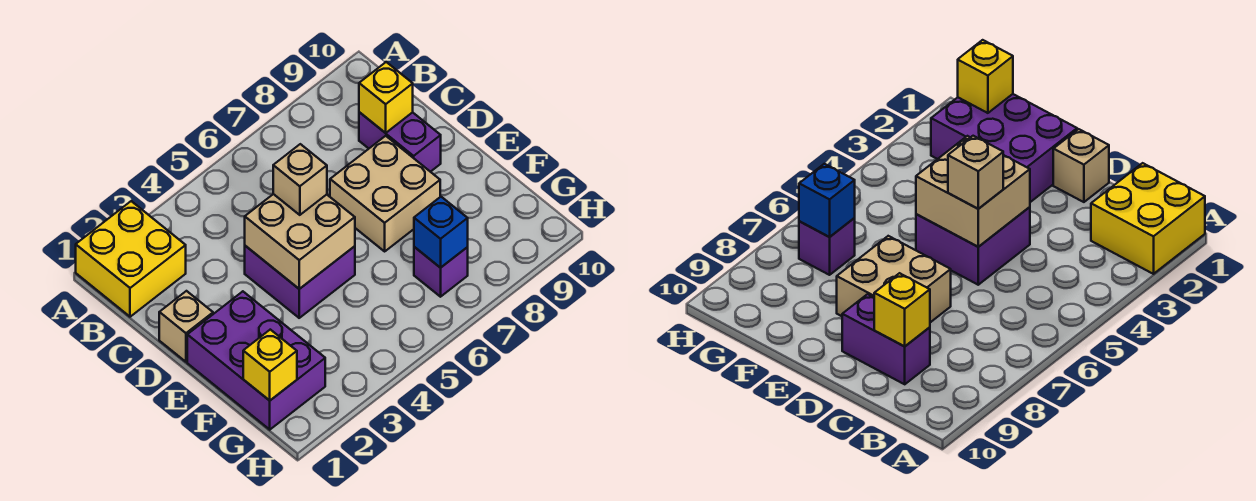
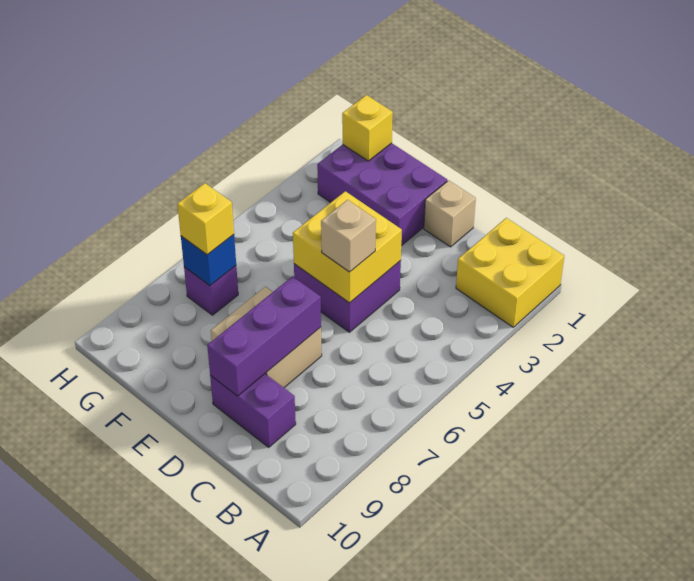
yellow brick C9 level 2 -> yellow brick G7 level 3
tan brick D4:E5 level 2 -> yellow brick D4:E5 level 2
none -> purple brick D7:D9 level 2

